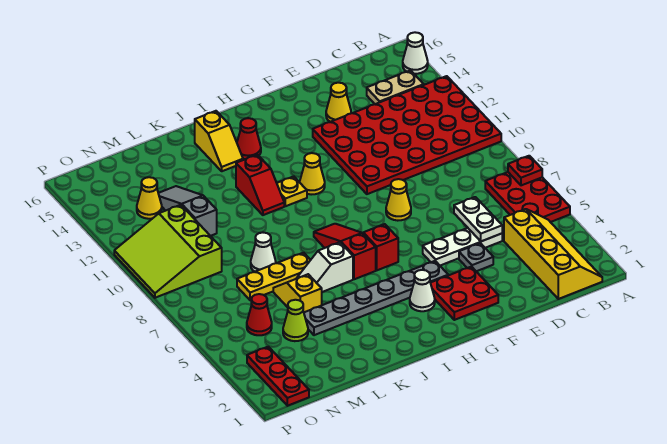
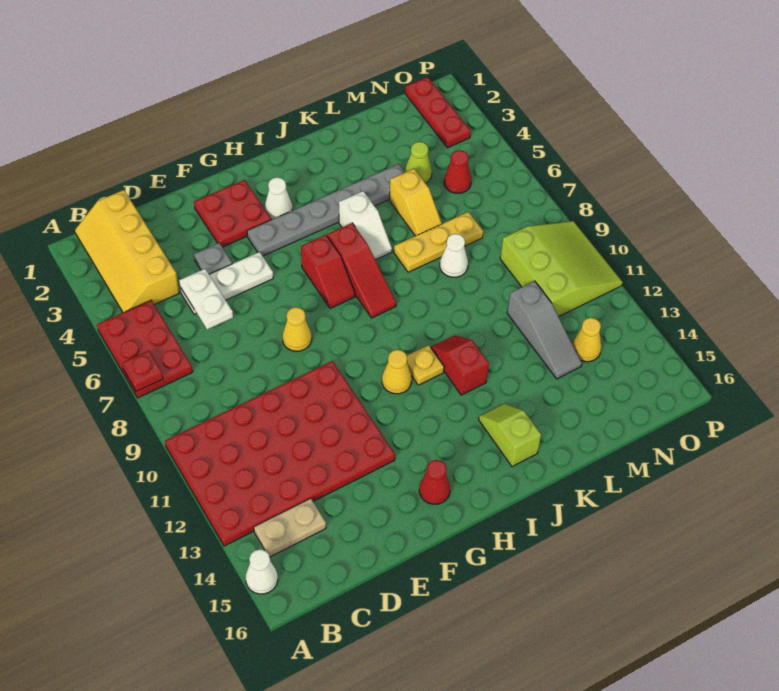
yellow cone E14 level 1 -> none
red cone I14 level 1 -> red cone G15 level 1
white slope J6:K6 level 1 top J -> white slope J5:J6 level 1 top 5
yellow slope J14:J15 level 1 top 15 -> lime slope J14:J15 level 1 top 15

